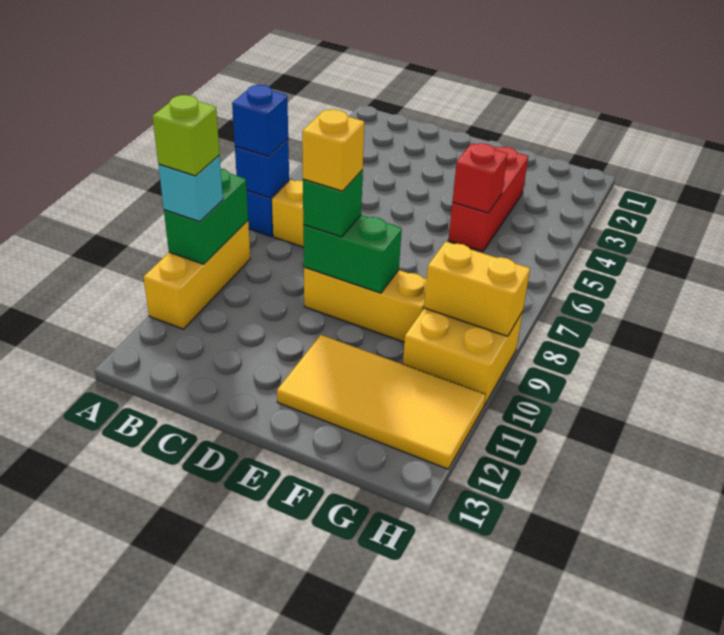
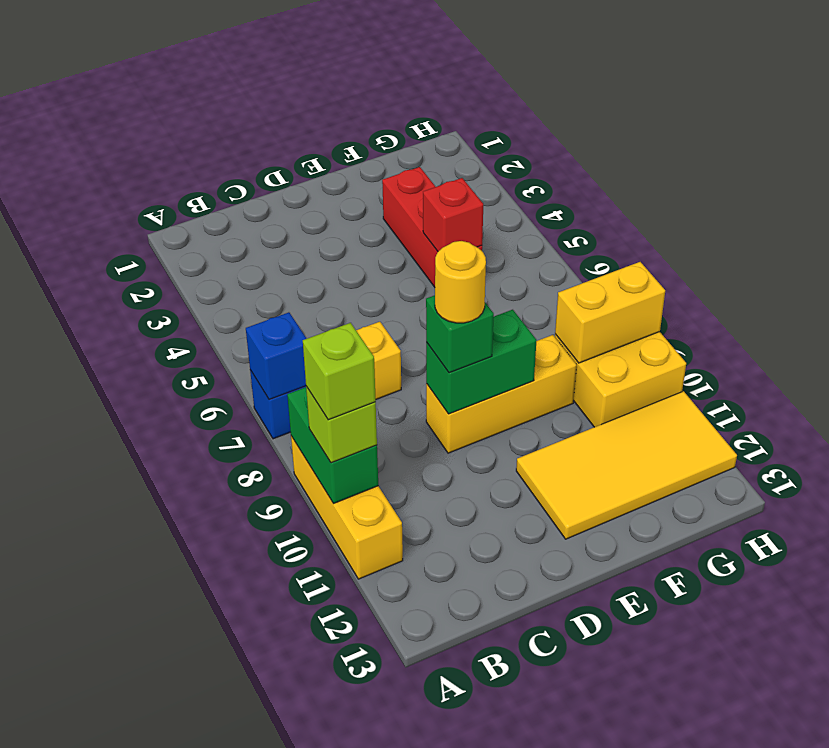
blue brick A7 level 3 -> none
cyan brick A10 level 3 -> lime brick A10 level 3
yellow brick D9 level 4 -> yellow round brick D9 level 4

